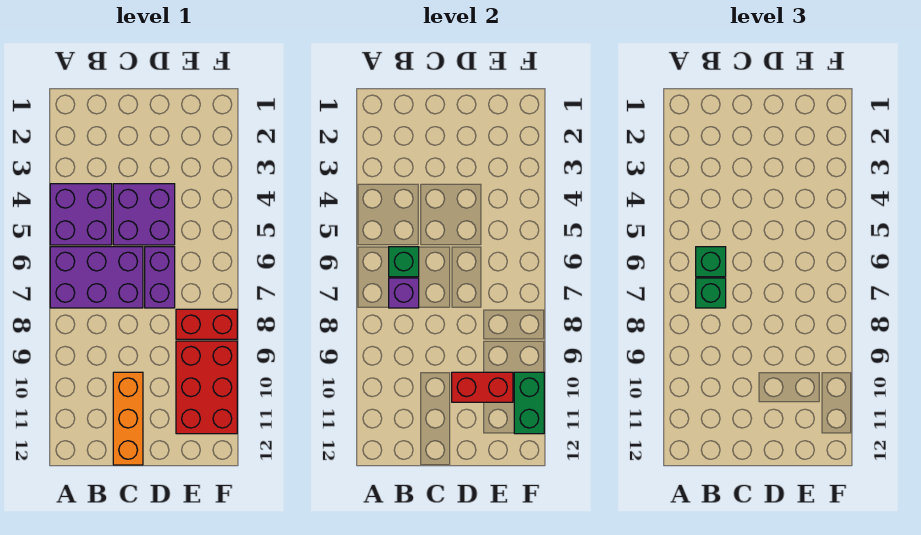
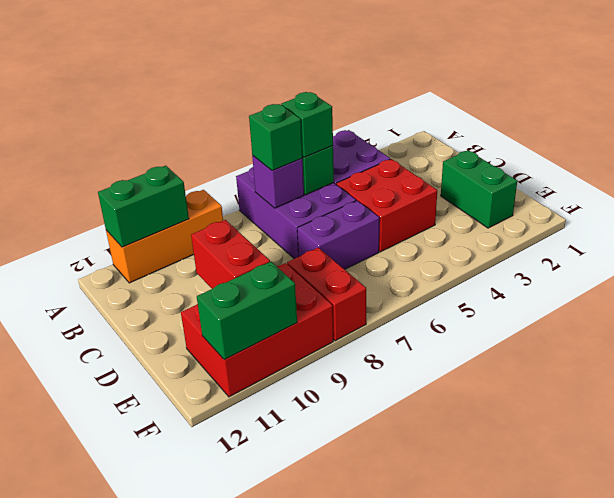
none -> green brick A10:A11 level 2
purple brick C4:D5 level 1 -> red brick C4:D5 level 1
orange brick C10:C12 level 1 -> orange brick A9:A11 level 1
none -> green brick D2:E2 level 1

